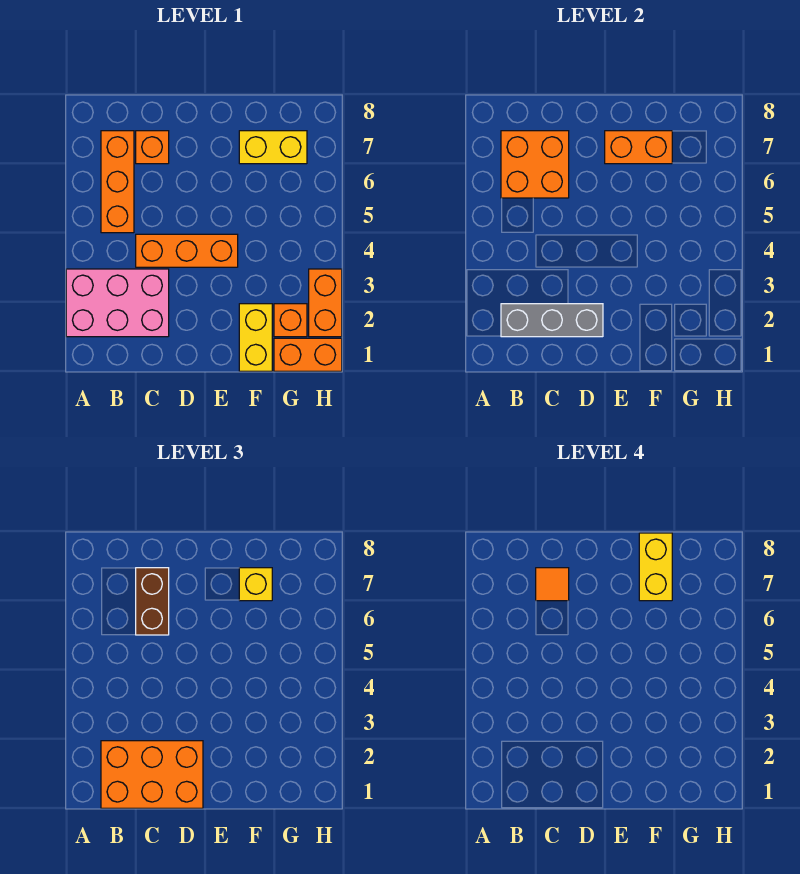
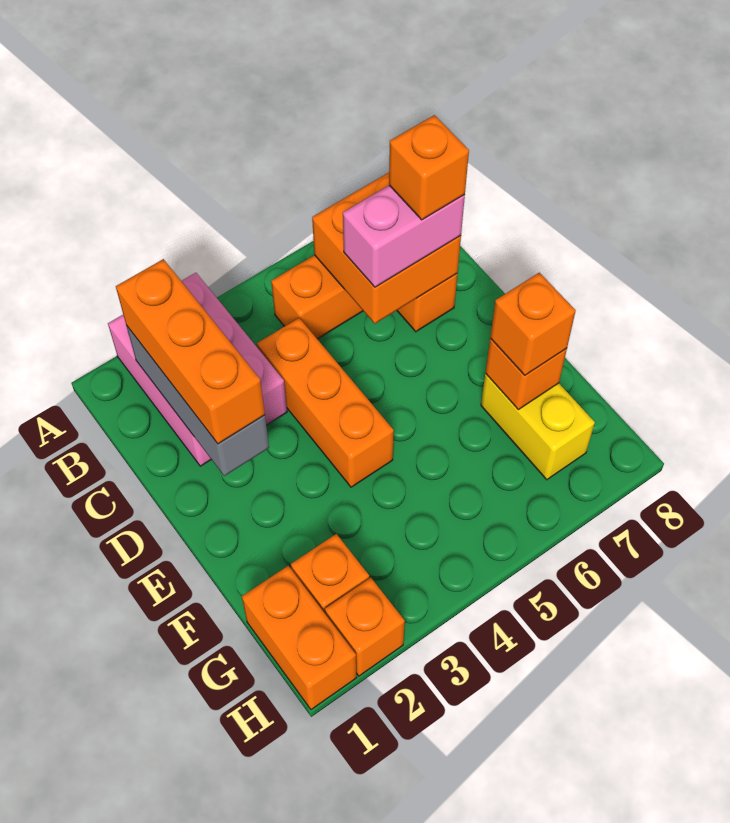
orange brick B1:D2 level 3 -> orange brick B2:D2 level 3
brown brick C6:C7 level 3 -> pink brick C6:C7 level 3
orange tile C7 level 4 -> orange brick C7 level 4
orange brick E7:F7 level 2 -> orange brick F7 level 2
yellow brick F1:F2 level 1 -> none
yellow brick F7 level 3 -> orange brick F7 level 3
yellow brick F7:F8 level 4 -> none
orange brick H2:H3 level 1 -> orange brick H2 level 1

